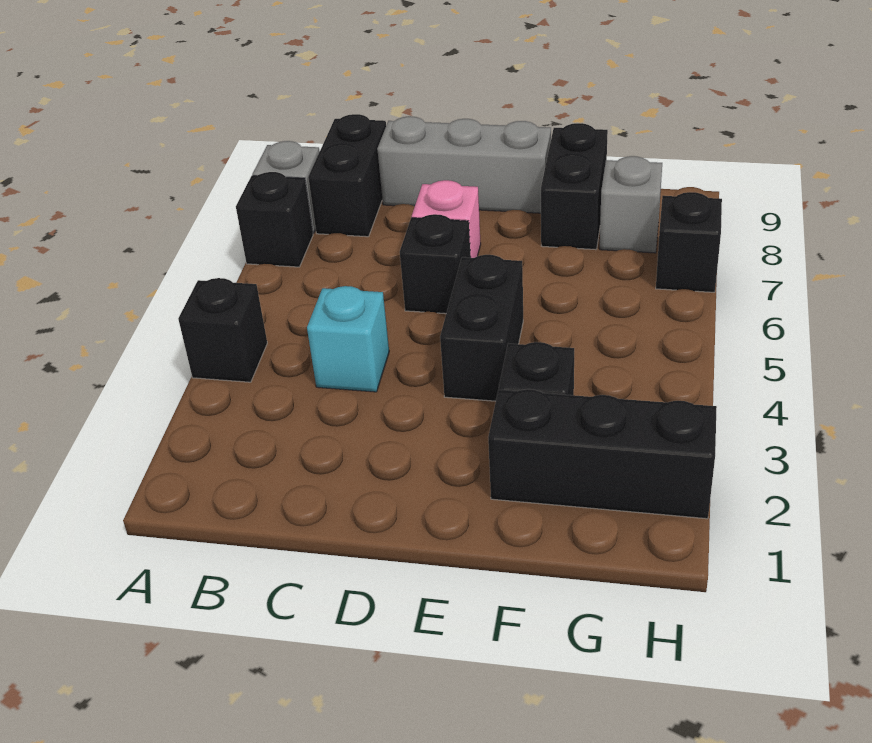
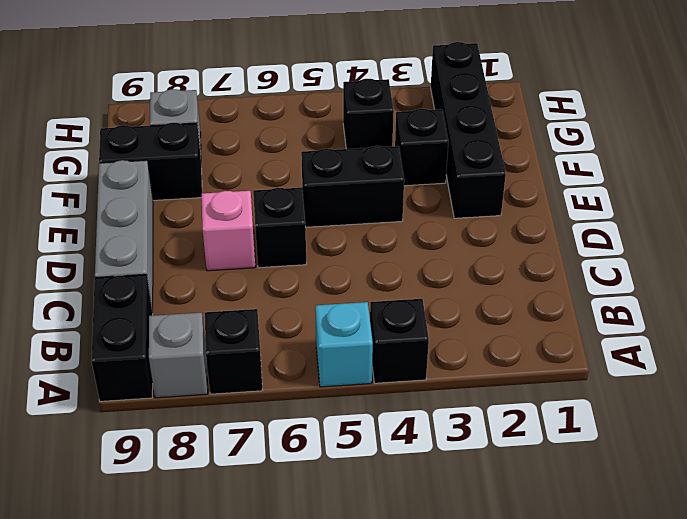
black brick B8:B9 level 1 -> black brick A9:B9 level 1
cyan brick C4 level 1 -> cyan brick A5 level 1
black brick F2:H2 level 1 -> black brick E2:H2 level 1
black brick H7 level 1 -> black brick G4 level 1

